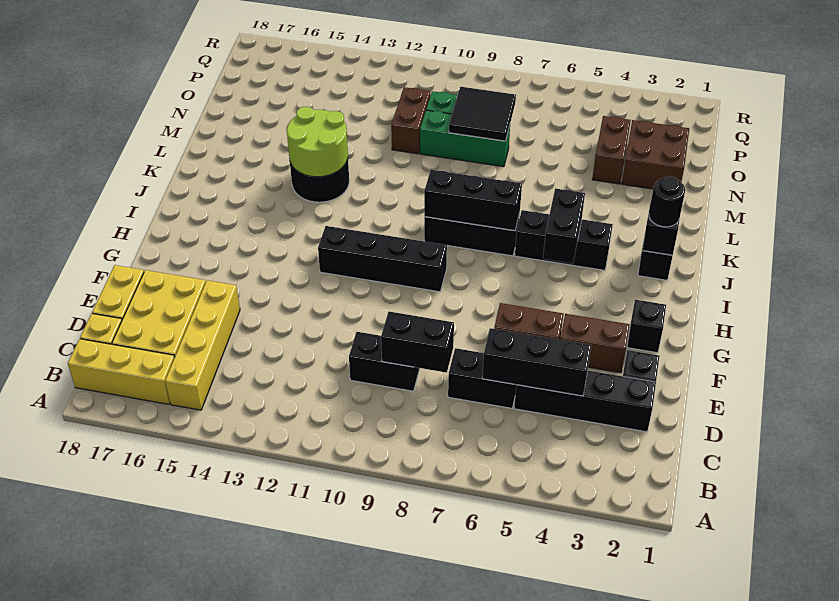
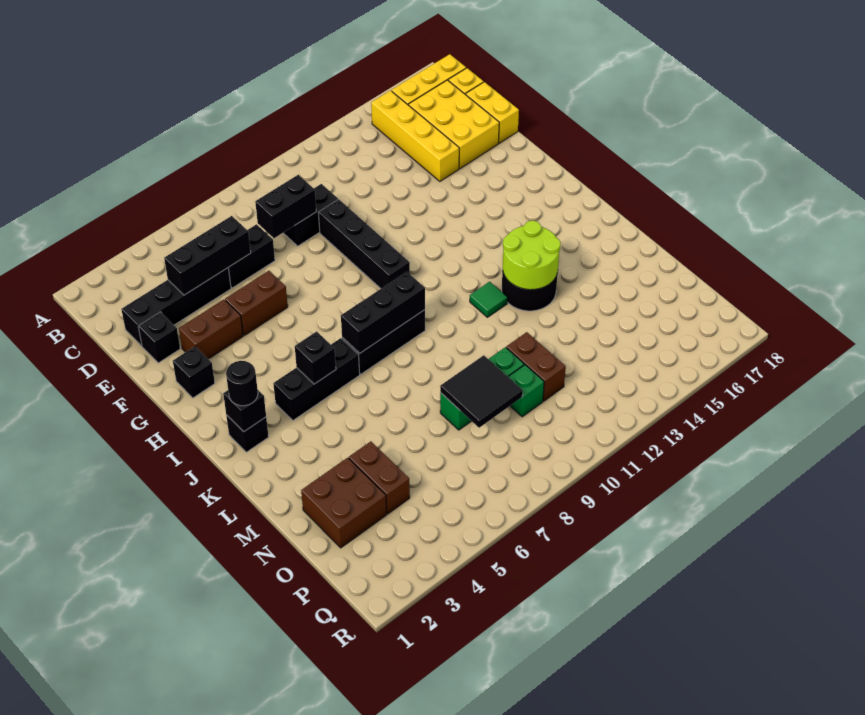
black brick H9:H12 level 1 -> black brick E10:H10 level 1
black brick I5:J5 level 2 -> black brick J5 level 2
none -> green tile K12 level 1

